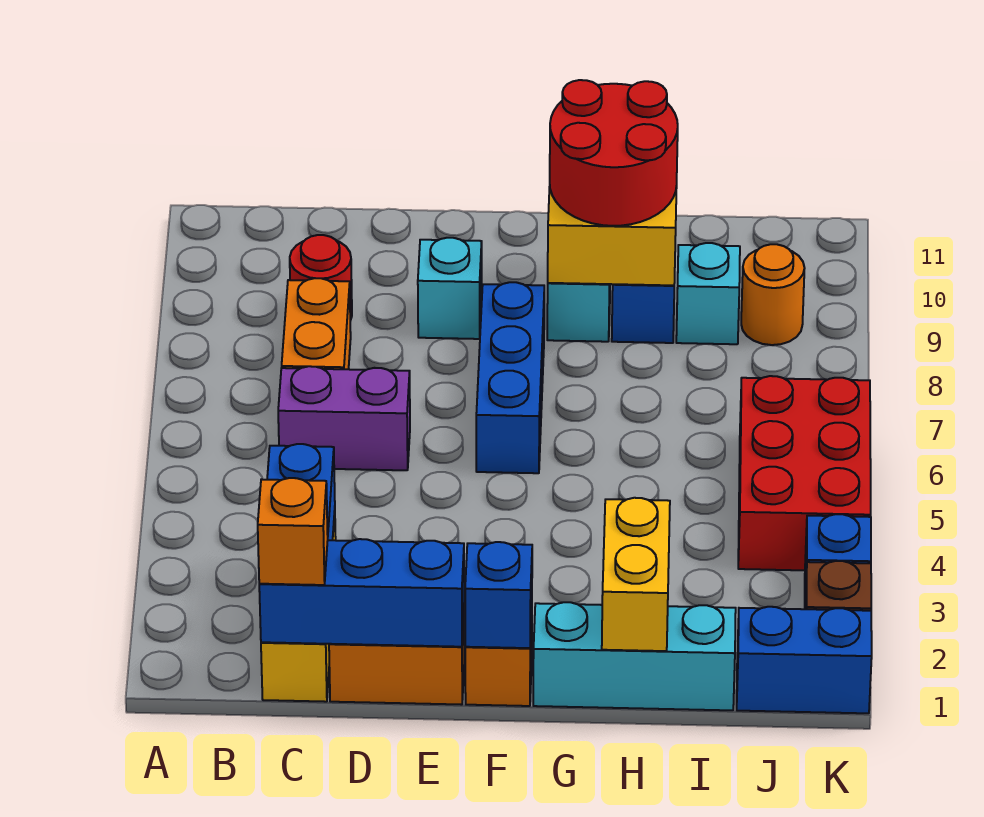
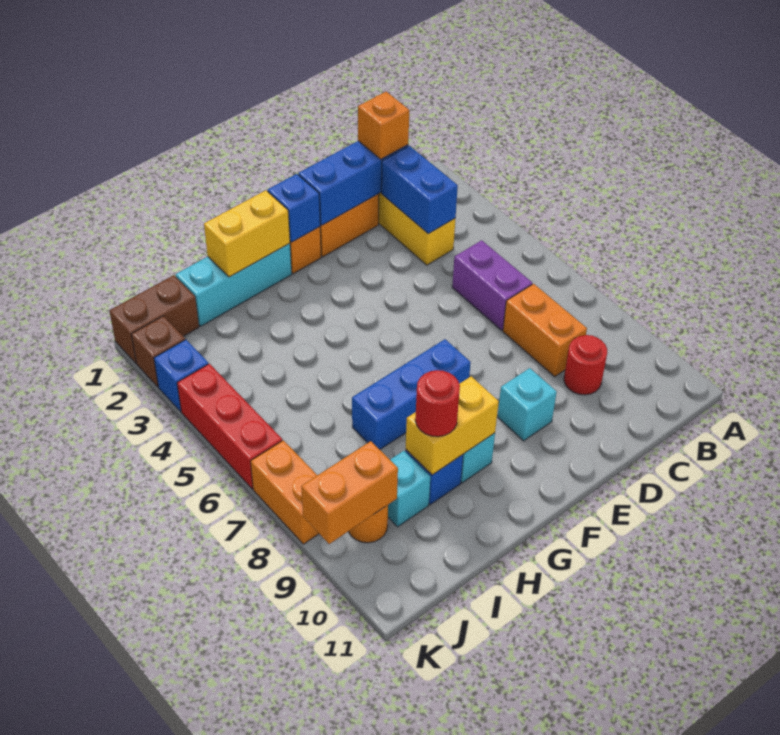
purple brick C6:D6 level 1 -> purple brick C5:C6 level 1
blue brick F6:F8 level 1 -> blue brick F7:H7 level 1
red round brick G9:H10 level 3 -> red round brick H9 level 3
yellow brick H1:H2 level 2 -> yellow brick G1:H1 level 2
blue brick J1:K1 level 1 -> brown brick J1:K1 level 1
red brick J4:K6 level 1 -> red brick K4:K6 level 1
none -> orange brick J9:K9 level 2
none -> orange brick K7:K8 level 1

